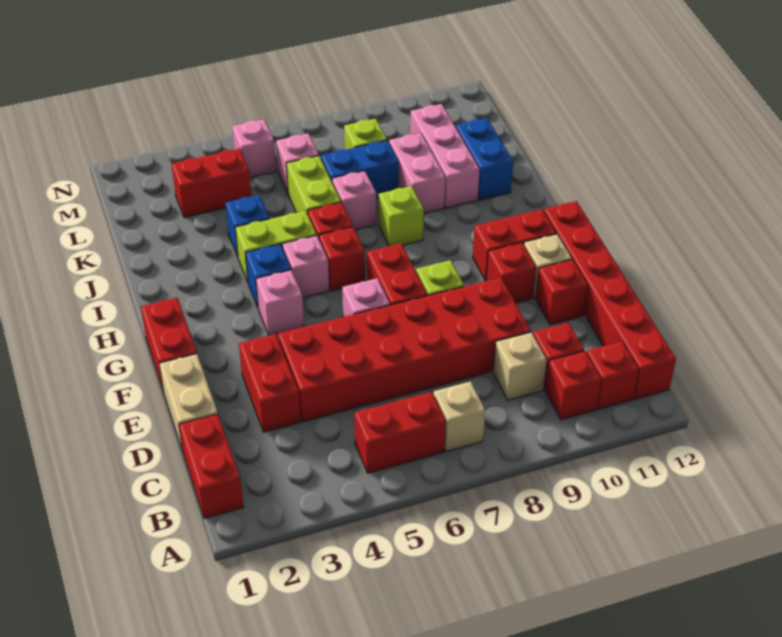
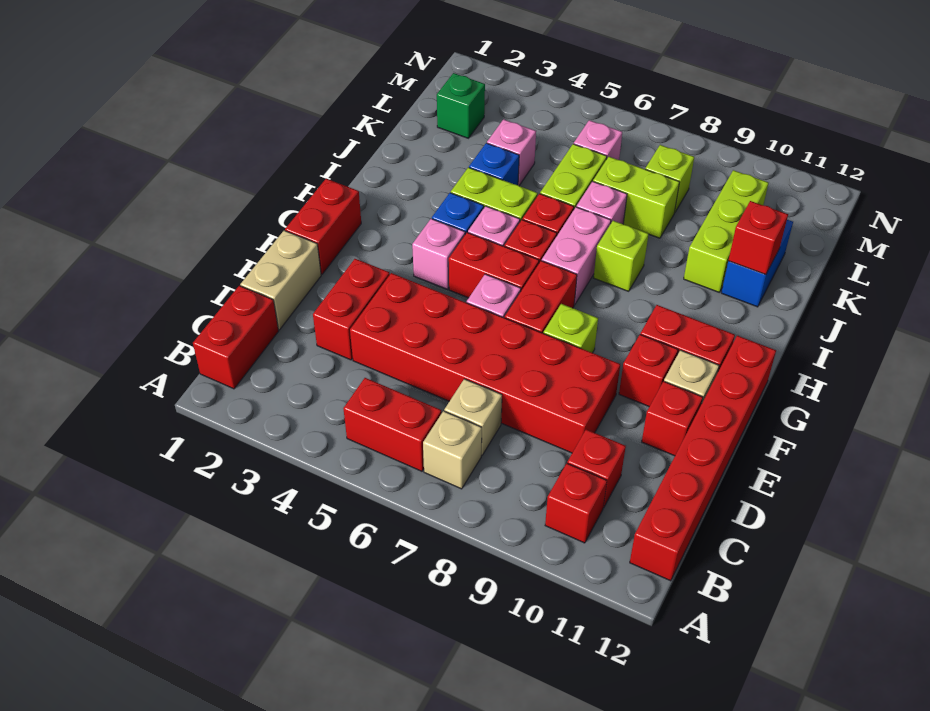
red brick B11 level 1 -> red brick J11 level 2
tan brick C9 level 1 -> tan brick C7 level 1
pink brick J9:K9 level 1 -> pink brick H7:I7 level 1
pink brick J10:L10 level 1 -> lime brick J10:L10 level 1
blue brick K7:K8 level 1 -> lime brick K7:K8 level 1
none -> green brick L2 level 1
red brick L3:L4 level 1 -> red brick G5:G6 level 1
pink brick M5 level 1 -> pink brick K4 level 1

